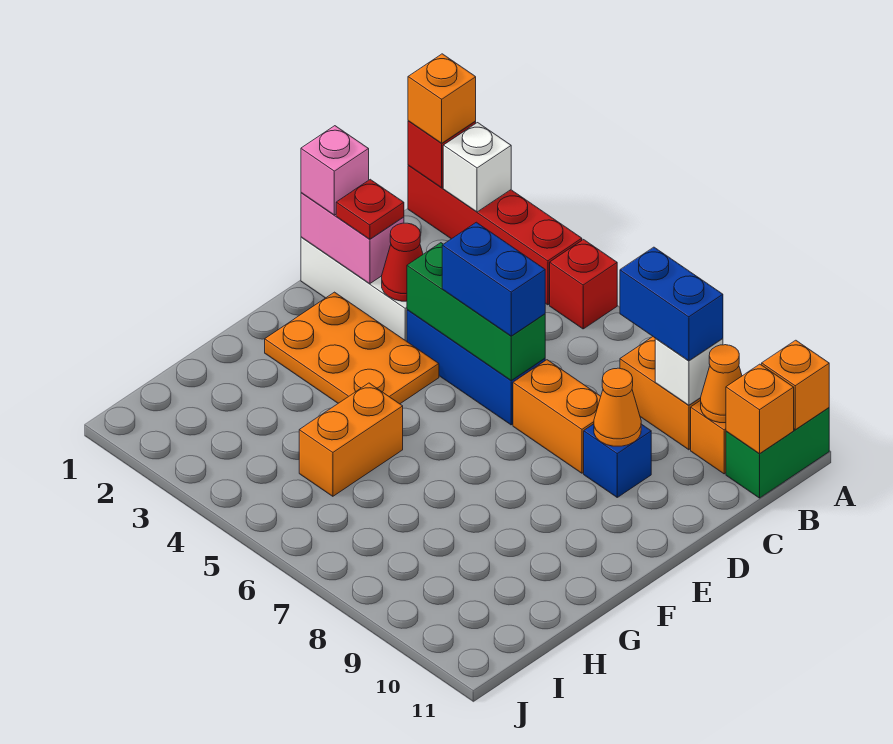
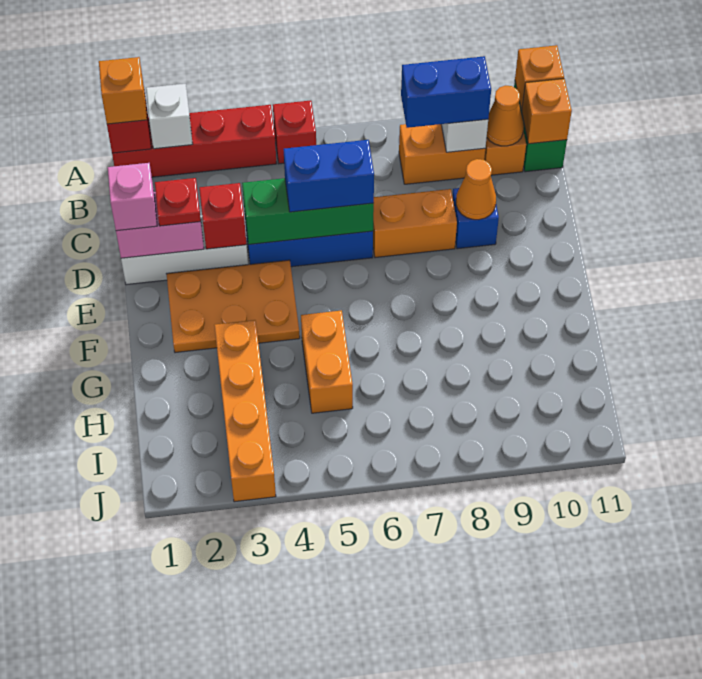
red cone D3 level 2 -> red brick D3 level 2
none -> orange brick G3:J3 level 1

